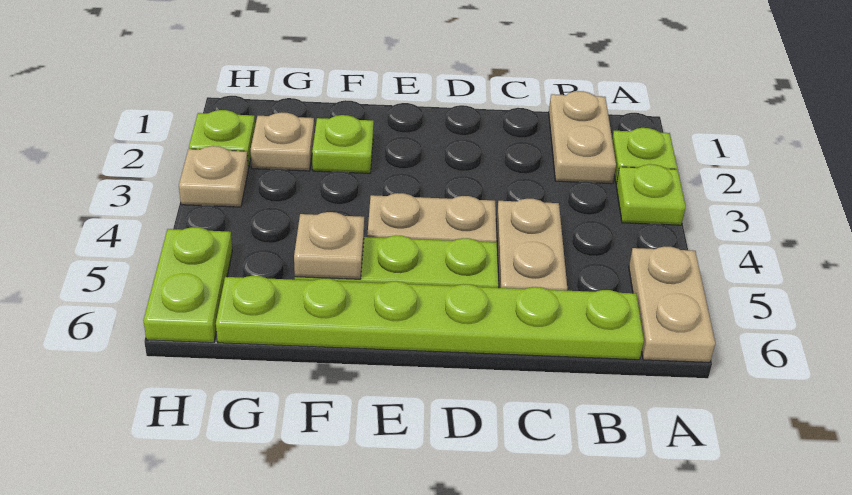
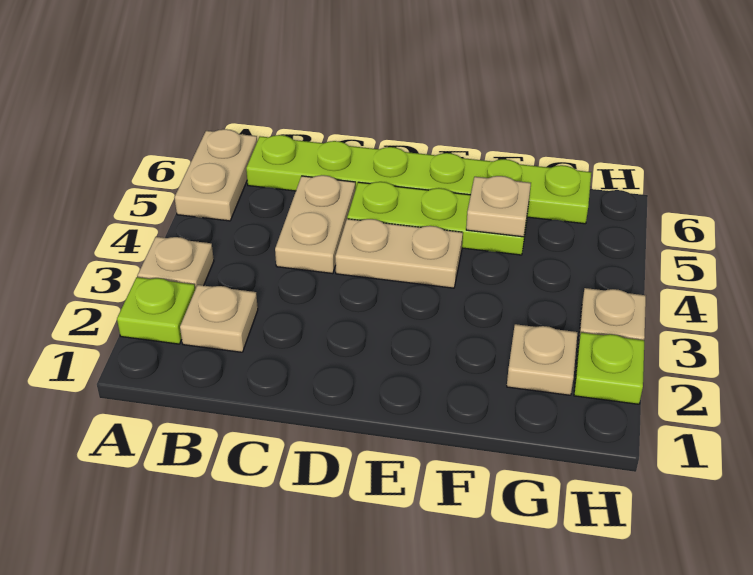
lime plate A3 level 1 -> tan plate A3 level 1
tan plate B1:B2 level 1 -> tan plate B2 level 1
lime plate F2 level 1 -> none
lime plate H5:H6 level 1 -> none

